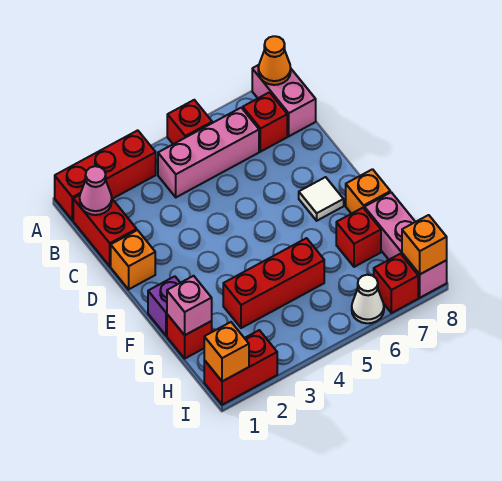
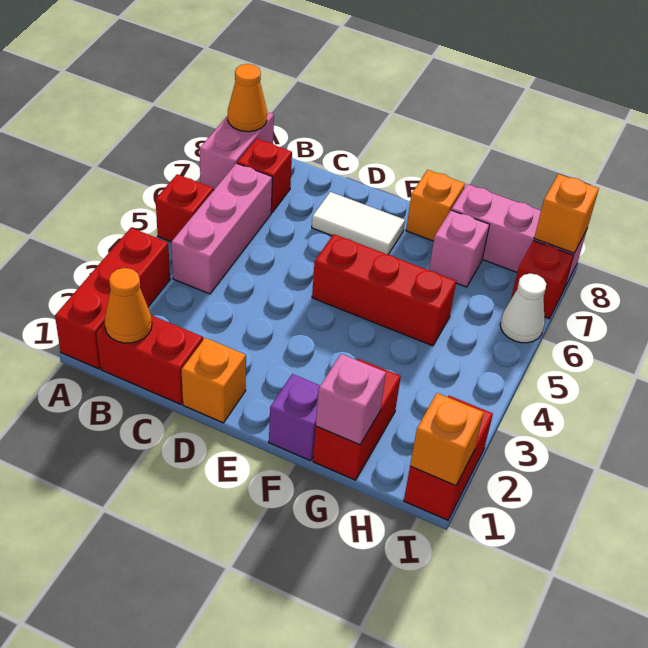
pink brick A8:B8 level 1 -> pink brick A7:A8 level 1
pink cone B1 level 2 -> orange cone B1 level 2
white tile E7 level 1 -> white tile D7:E7 level 1
red brick G1 level 1 -> red brick G1:G2 level 1
red brick G3:G5 level 1 -> red brick E5:G5 level 1
red brick G7 level 1 -> pink brick G7 level 1

